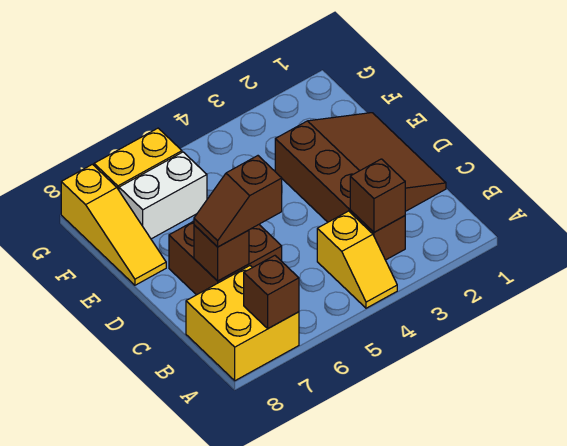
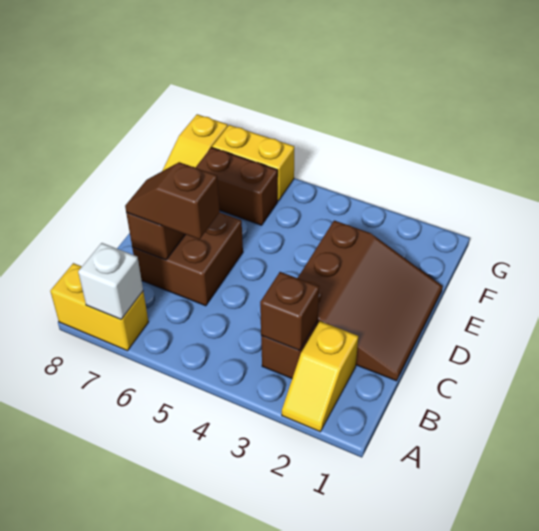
yellow slope A4:B4 level 1 top B -> yellow slope A2:B2 level 1 top B
yellow brick A7:B8 level 1 -> yellow brick A7:A8 level 1
brown brick A7 level 2 -> white brick A7 level 2
white brick F6:F7 level 1 -> brown brick F6:F7 level 1

